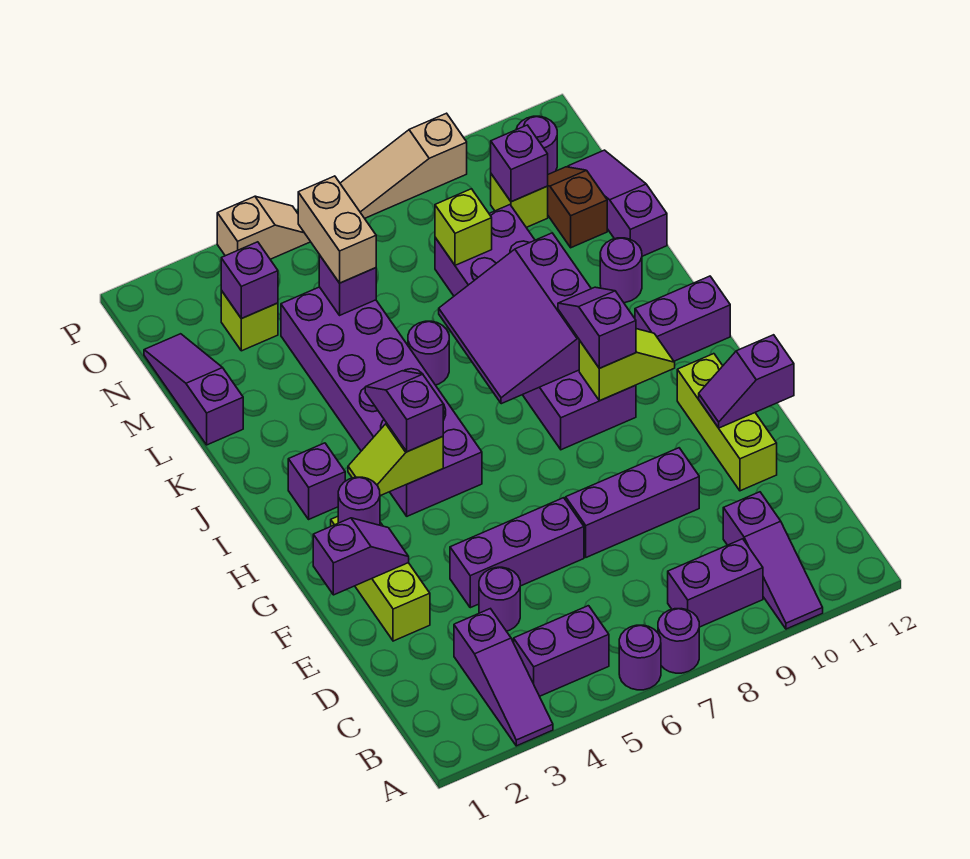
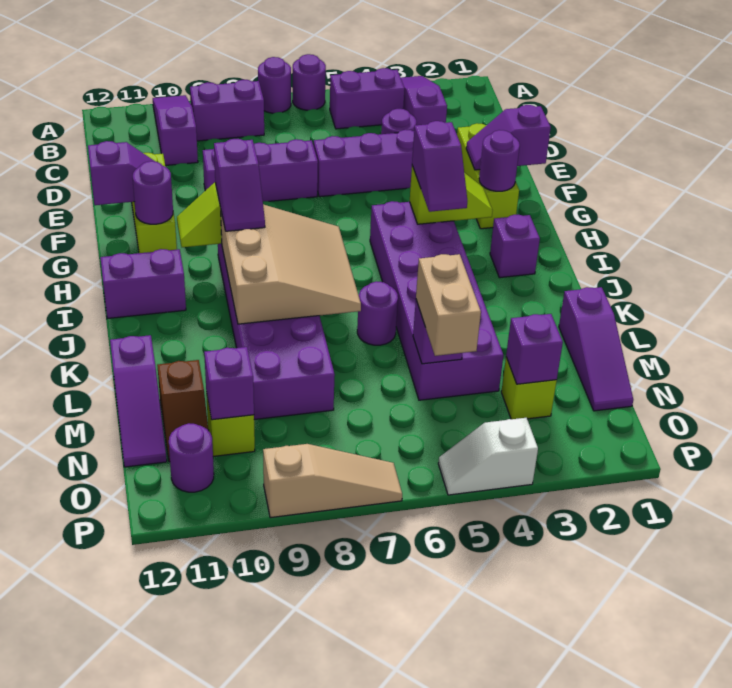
purple slope I7:K9 level 2 top 9 -> tan slope I7:K9 level 2 top 9
purple round brick K11 level 1 -> purple round brick G11 level 2
lime brick M8 level 2 -> none
tan slope P4:P5 level 1 top 4 -> white slope P4:P5 level 1 top 4

